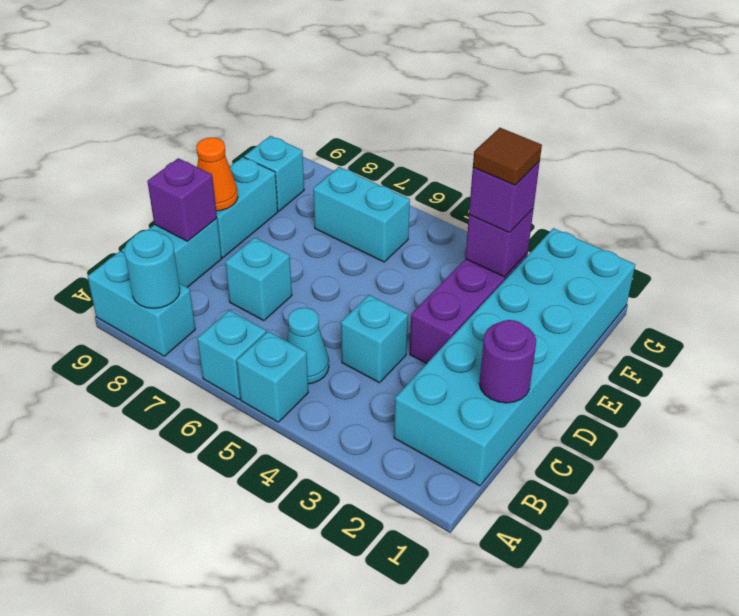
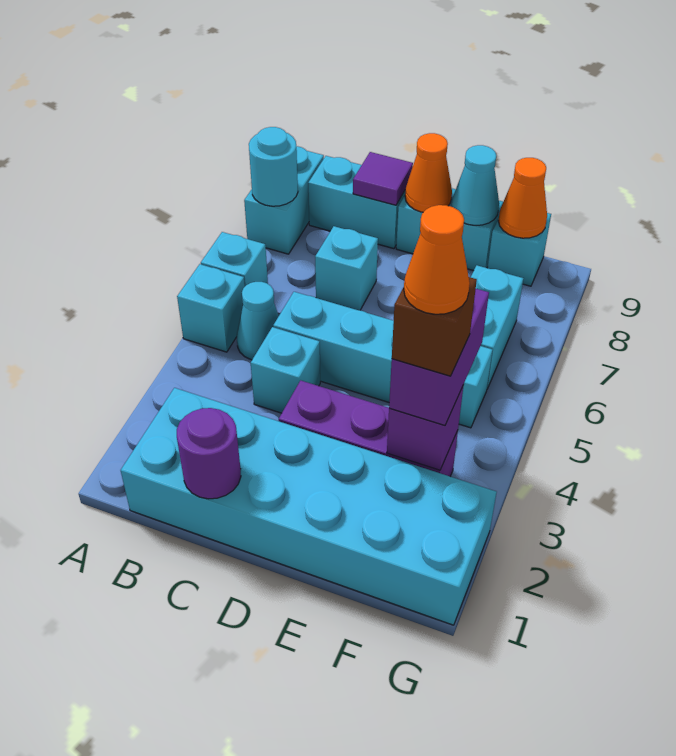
none -> cyan brick C5:F5 level 1
purple brick C9 level 2 -> purple tile C9 level 2
none -> cyan cone E9 level 2
purple brick F3 level 3 -> purple brick F3:F4 level 3
brown tile F3 level 4 -> brown brick F3 level 4
none -> orange cone F3 level 5
none -> orange cone F9 level 2

